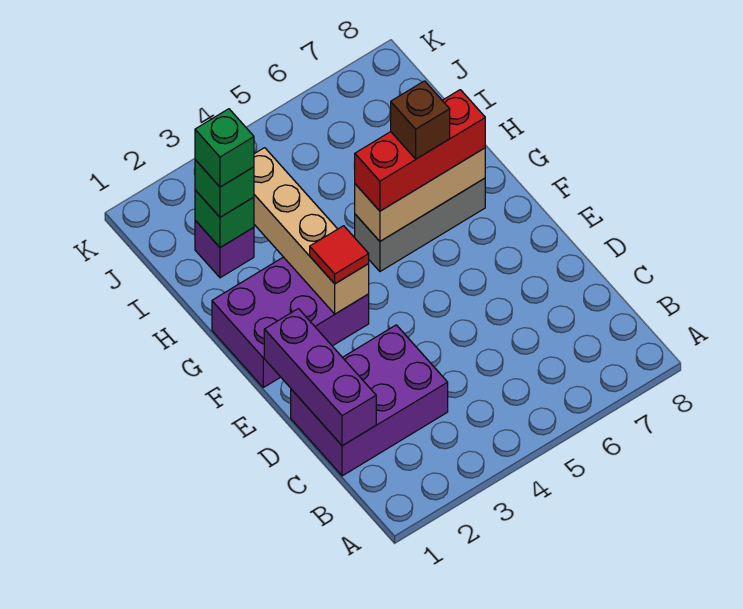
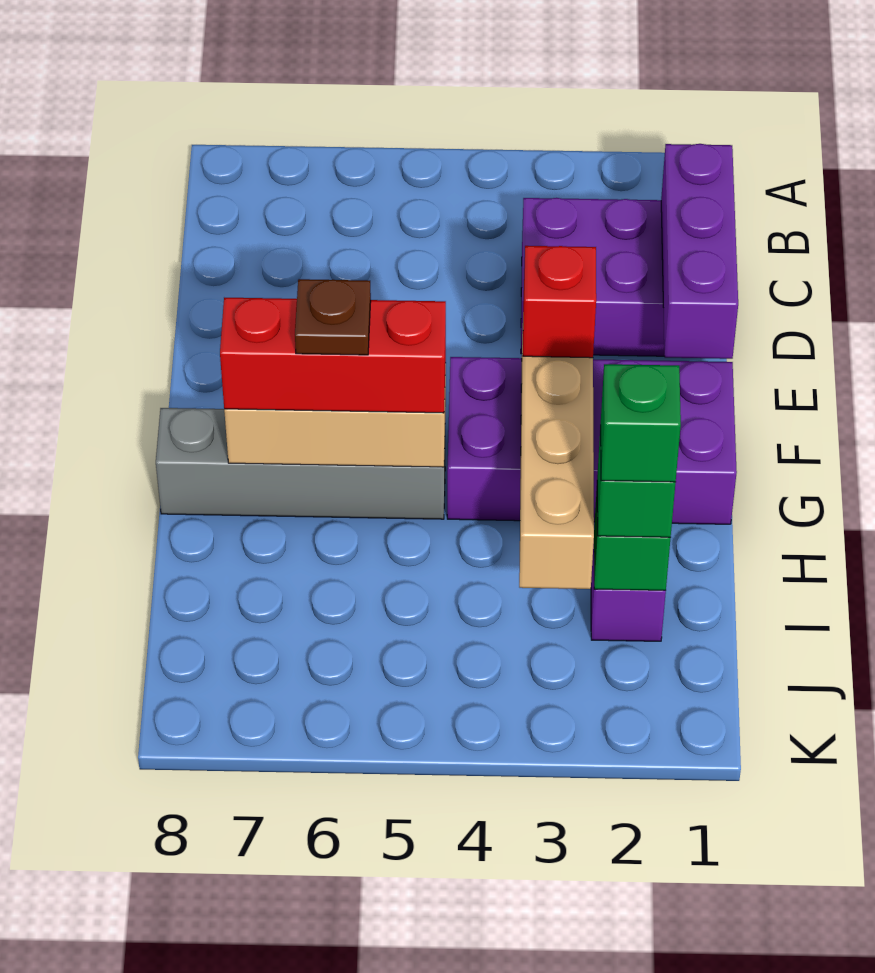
purple brick F1:G3 level 1 -> purple brick F1:G4 level 1
red tile F3 level 3 -> red brick F3 level 3
grey brick G5:G7 level 1 -> grey brick G5:G8 level 1
brown brick G6 level 4 -> brown plate G6 level 4

